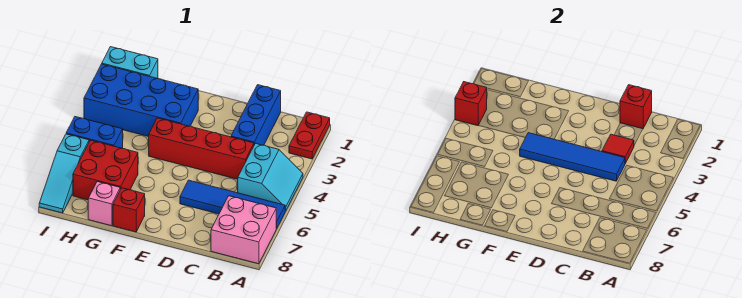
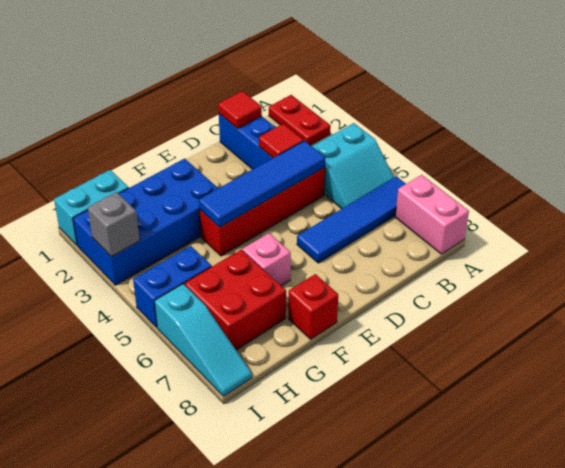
cyan slope A4:B5 level 1 top B -> cyan slope A4:B5 level 1 top 4
pink brick A7:B8 level 1 -> pink brick A7:A8 level 1
red brick C1 level 2 -> red tile C1 level 2
pink brick G8 level 1 -> pink brick F6 level 1
red brick I3 level 2 -> grey brick I3 level 2

